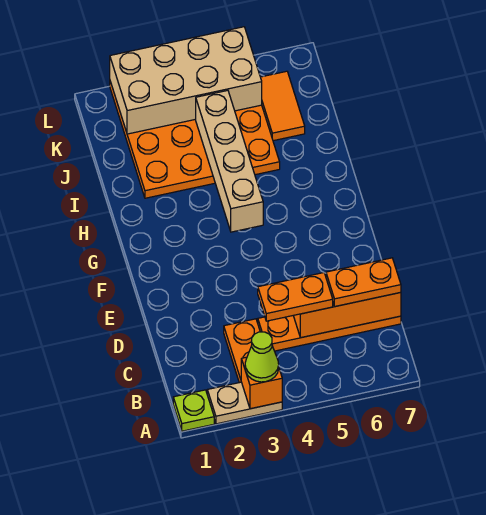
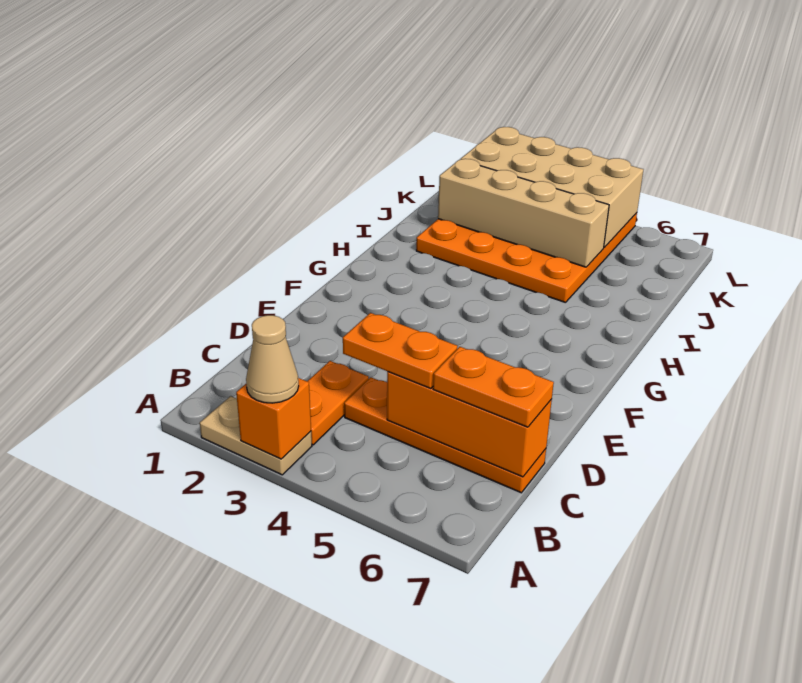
lime plate A1 level 1 -> none
lime cone A3 level 3 -> tan cone A3 level 3
tan brick G4:J4 level 2 -> tan brick J2:J5 level 2
orange tile J6:K6 level 1 -> none

